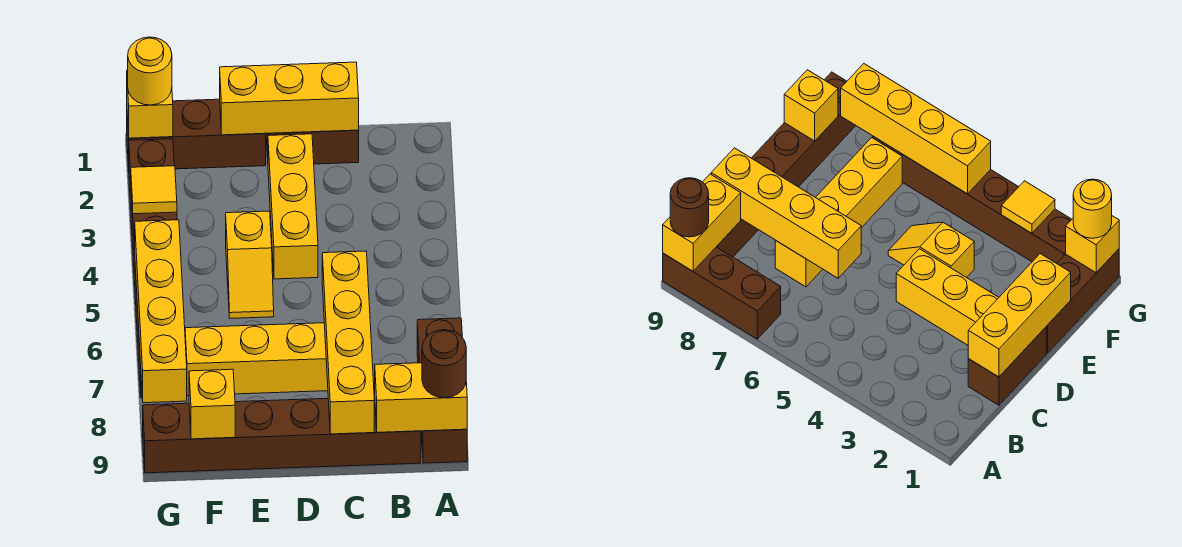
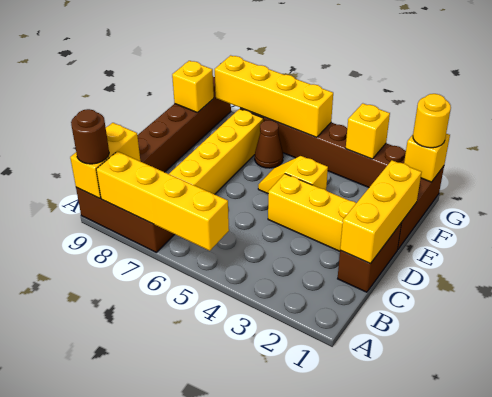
yellow brick C6:C9 level 2 -> yellow brick A5:A8 level 2
none -> brown cone F6 level 1
yellow tile G3 level 2 -> yellow brick G3 level 2

